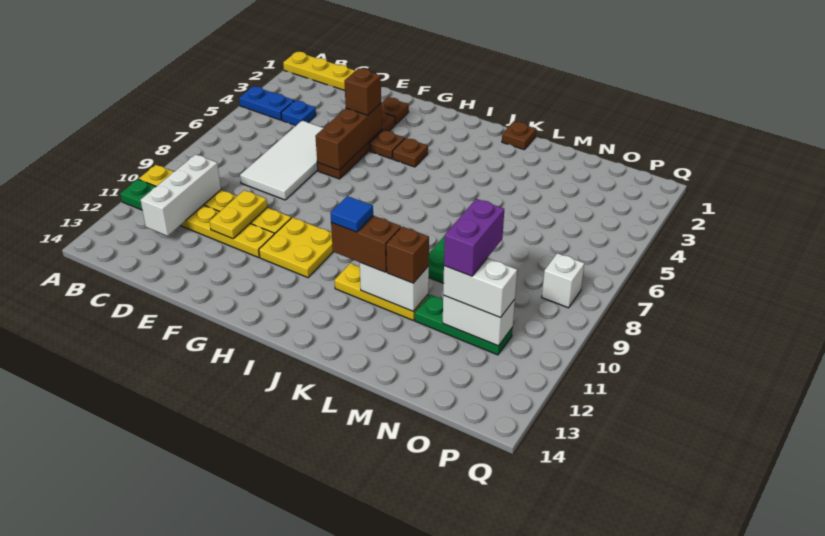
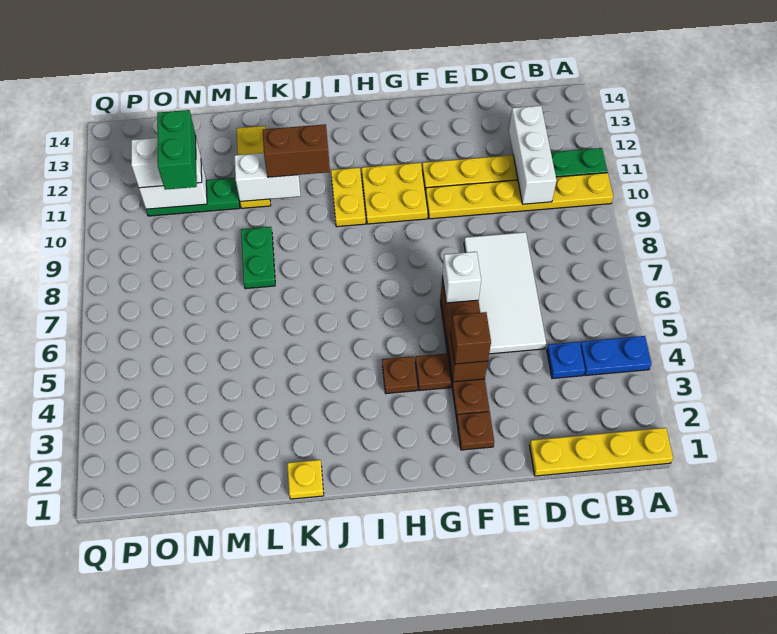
yellow plate E10:E11 level 2 -> yellow plate I10:I11 level 1
yellow plate J11:L11 level 1 -> yellow plate L11:L13 level 1
blue tile J11 level 4 -> none
brown plate K1 level 1 -> yellow plate K1 level 1
brown brick L11 level 3 -> none
purple brick N10:N11 level 4 -> green brick N10:N11 level 4
white brick P8 level 1 -> white brick F6 level 3

